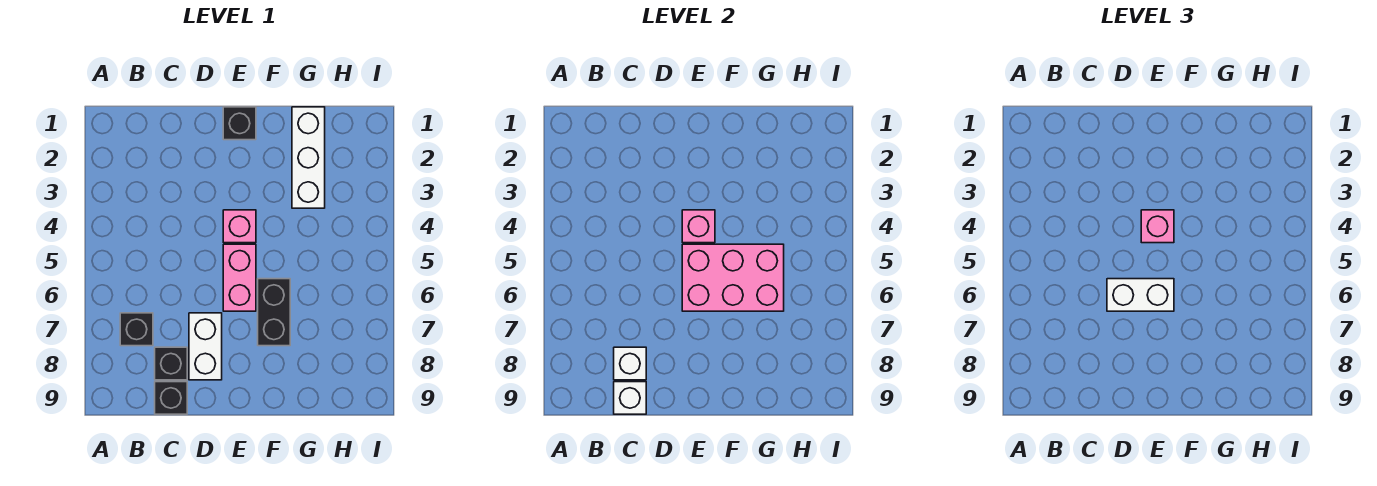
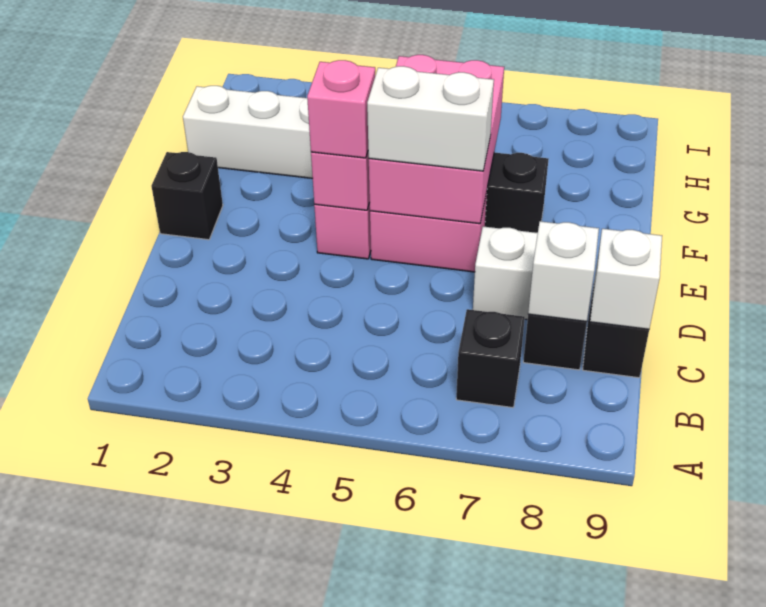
white brick D6:E6 level 3 -> white brick E5:E6 level 3

